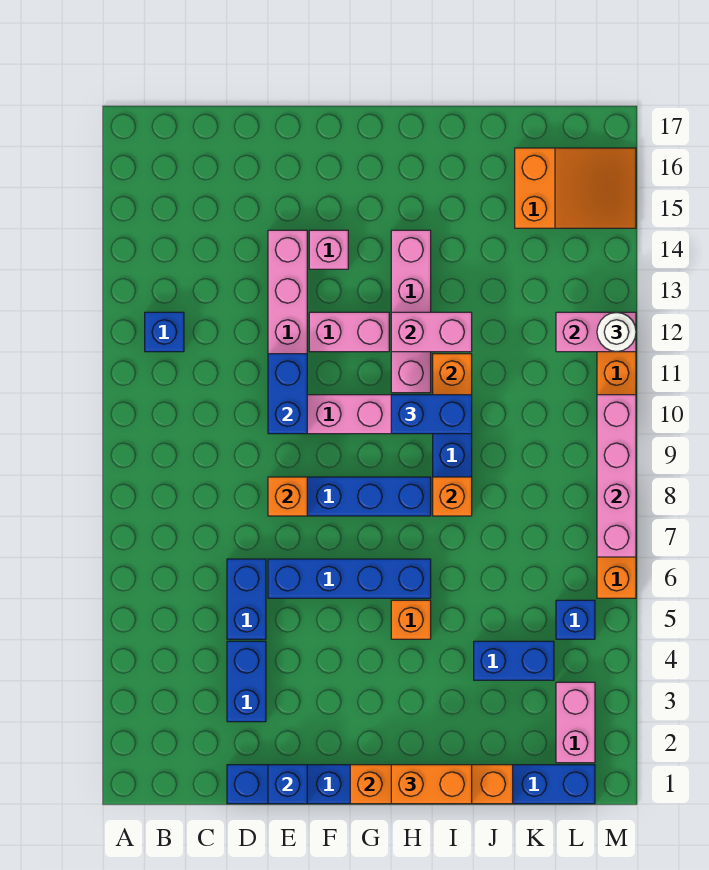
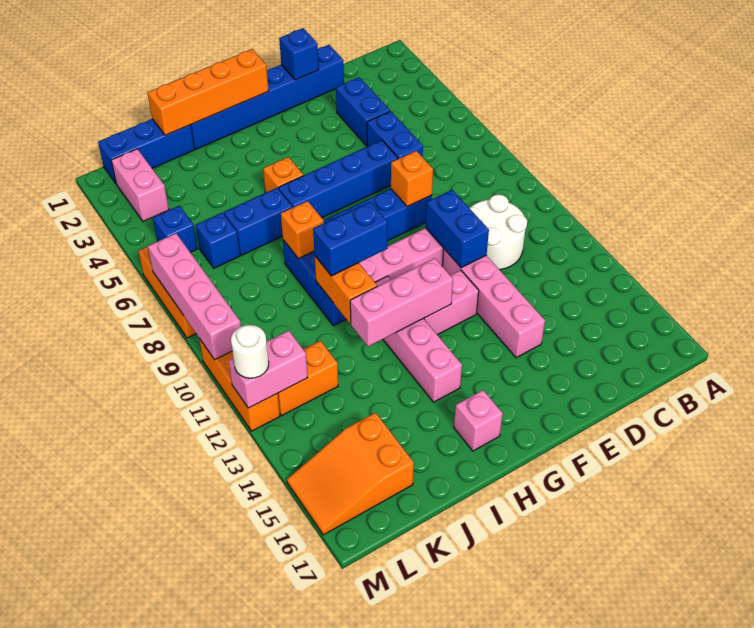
blue brick B12 level 1 -> blue brick K6 level 1
none -> white round brick C10:D11 level 1
pink brick F14 level 1 -> pink brick H16 level 1
orange brick H1:I1 level 3 -> orange brick K12:L12 level 1
pink brick H12:I12 level 2 -> pink brick G12:I12 level 2
blue brick J4:K4 level 1 -> blue brick I6:J6 level 1

